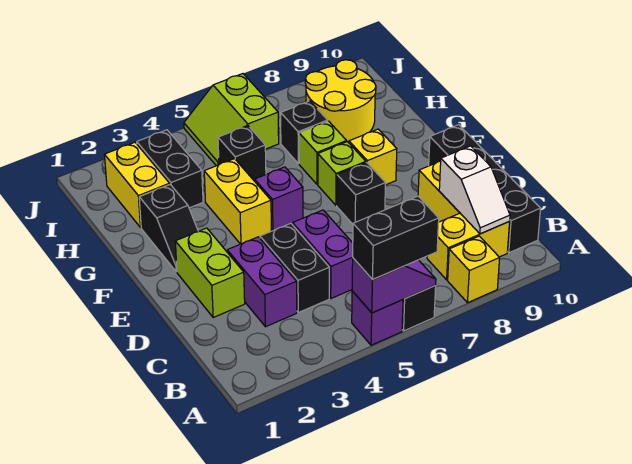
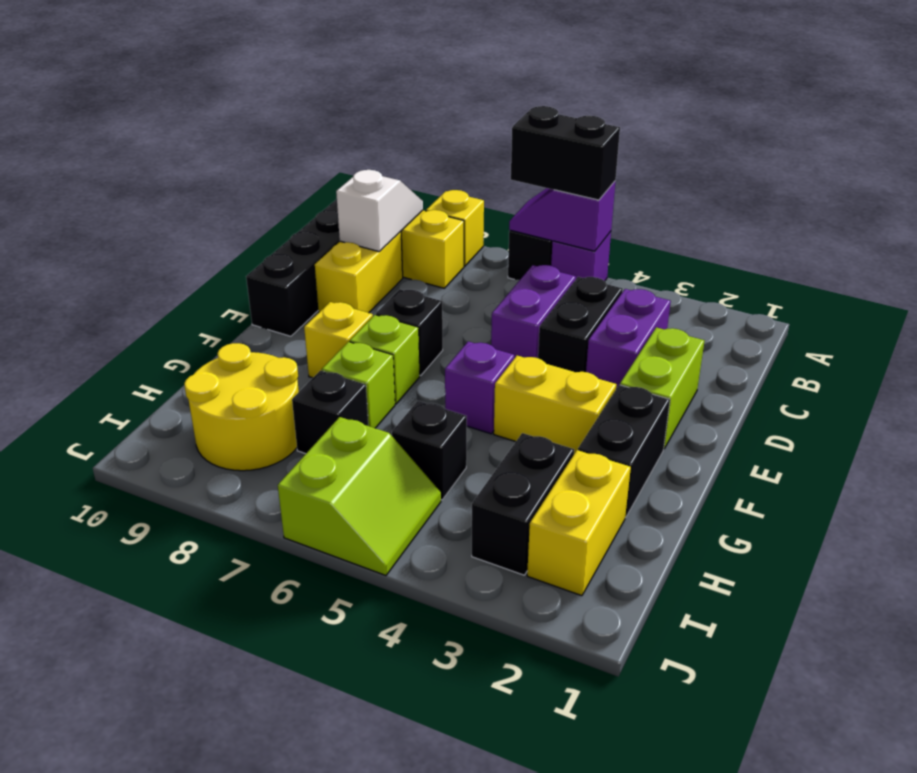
black slope F2:G2 level 1 top G -> black brick F2:G2 level 1
yellow brick F4:G4 level 1 -> yellow brick F3:F4 level 1

